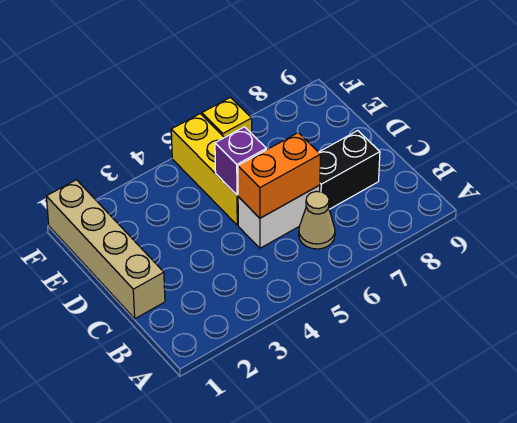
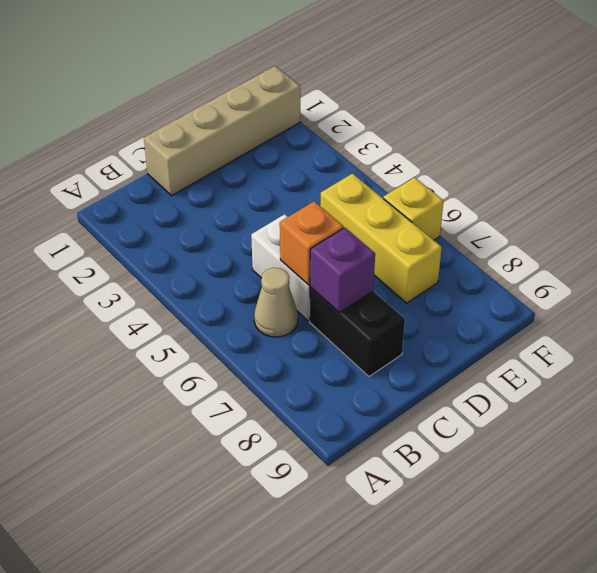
orange brick C5:C6 level 2 -> orange brick C6 level 2
yellow brick D5:F5 level 1 -> yellow brick E5:E7 level 1
purple brick D5 level 2 -> purple brick C7 level 2

